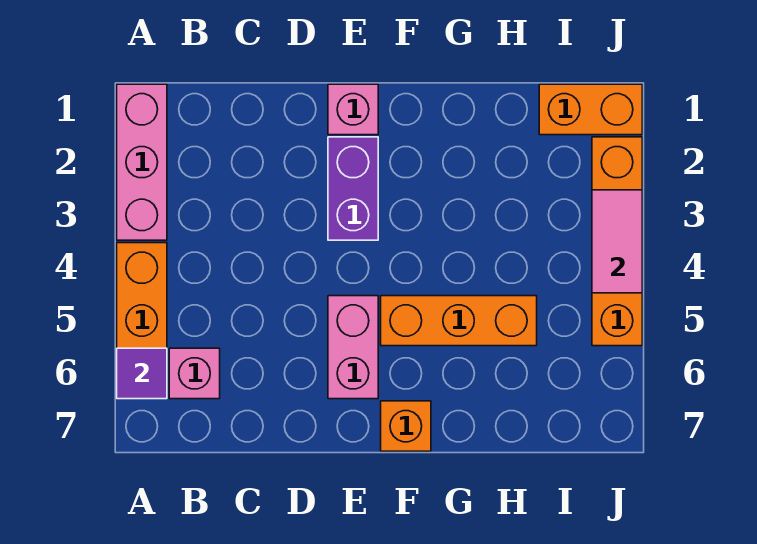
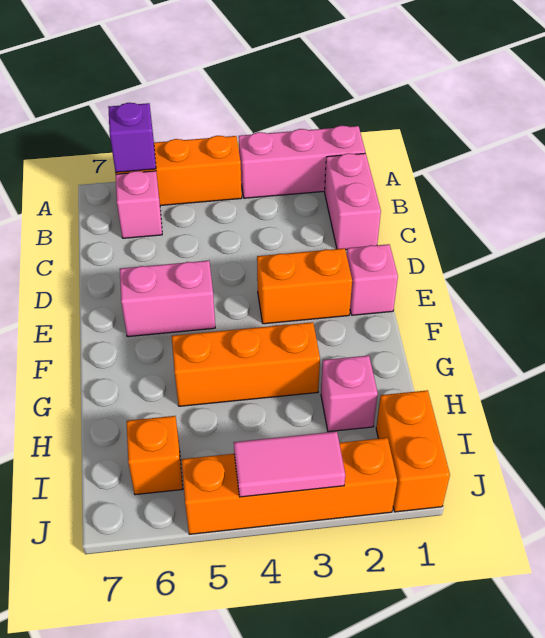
purple tile A6 level 2 -> purple brick A6 level 2
none -> pink brick B1:C1 level 1
purple brick E2:E3 level 1 -> orange brick E2:E3 level 1
orange brick F5:H5 level 1 -> orange brick G3:G5 level 1
orange brick F7 level 1 -> orange brick I6 level 1
none -> pink brick H2 level 1

